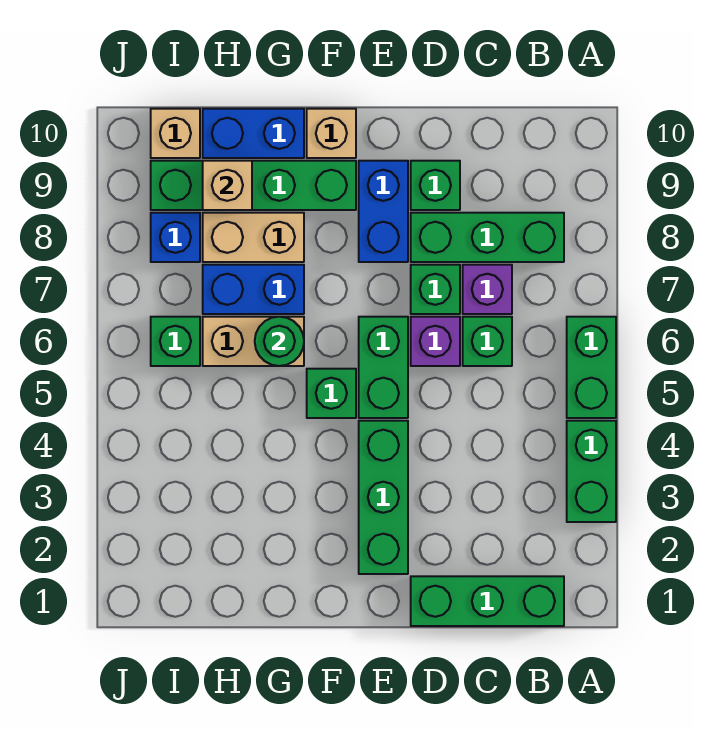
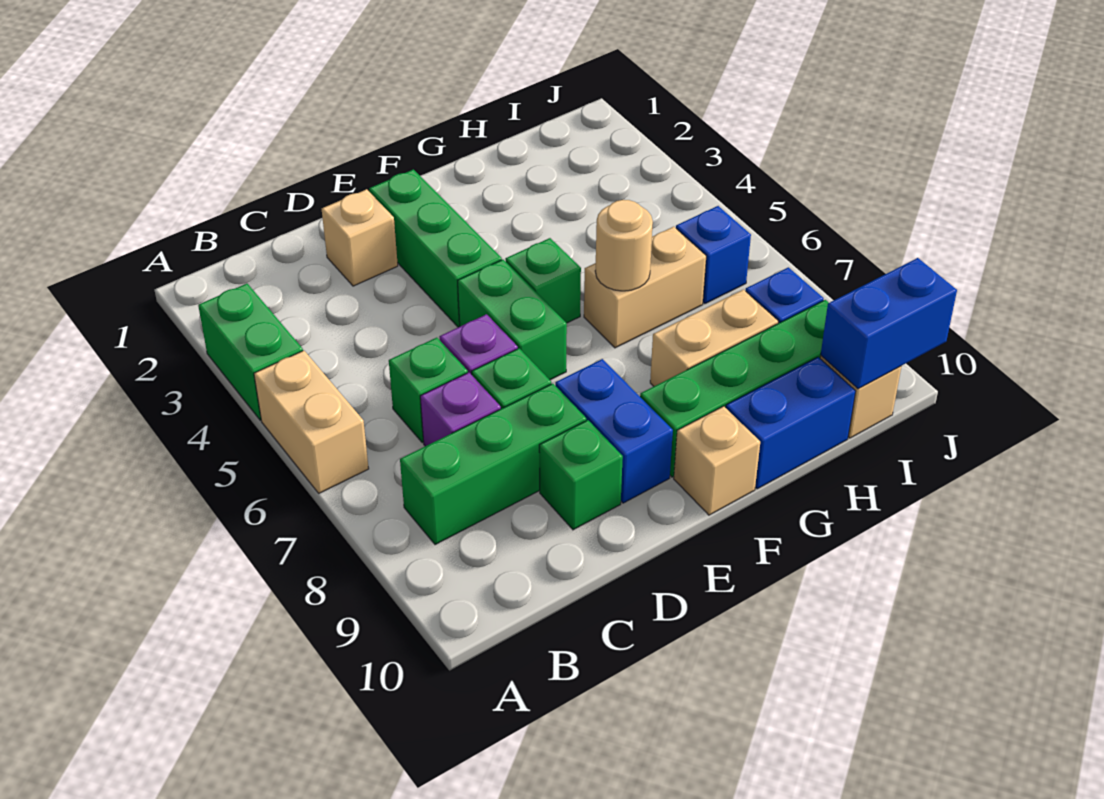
green brick A5:A6 level 1 -> tan brick A5:A6 level 1
green brick B1:D1 level 1 -> none
green round brick G6 level 2 -> tan round brick G6 level 2
blue brick G7:H7 level 1 -> blue brick I10:J10 level 2
tan brick H9 level 2 -> tan brick D2 level 1
green brick I6 level 1 -> blue brick I6 level 1

